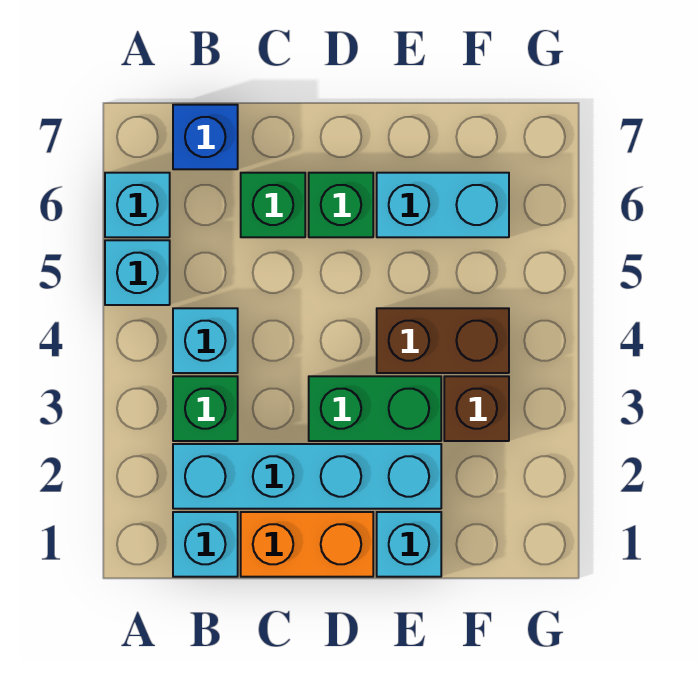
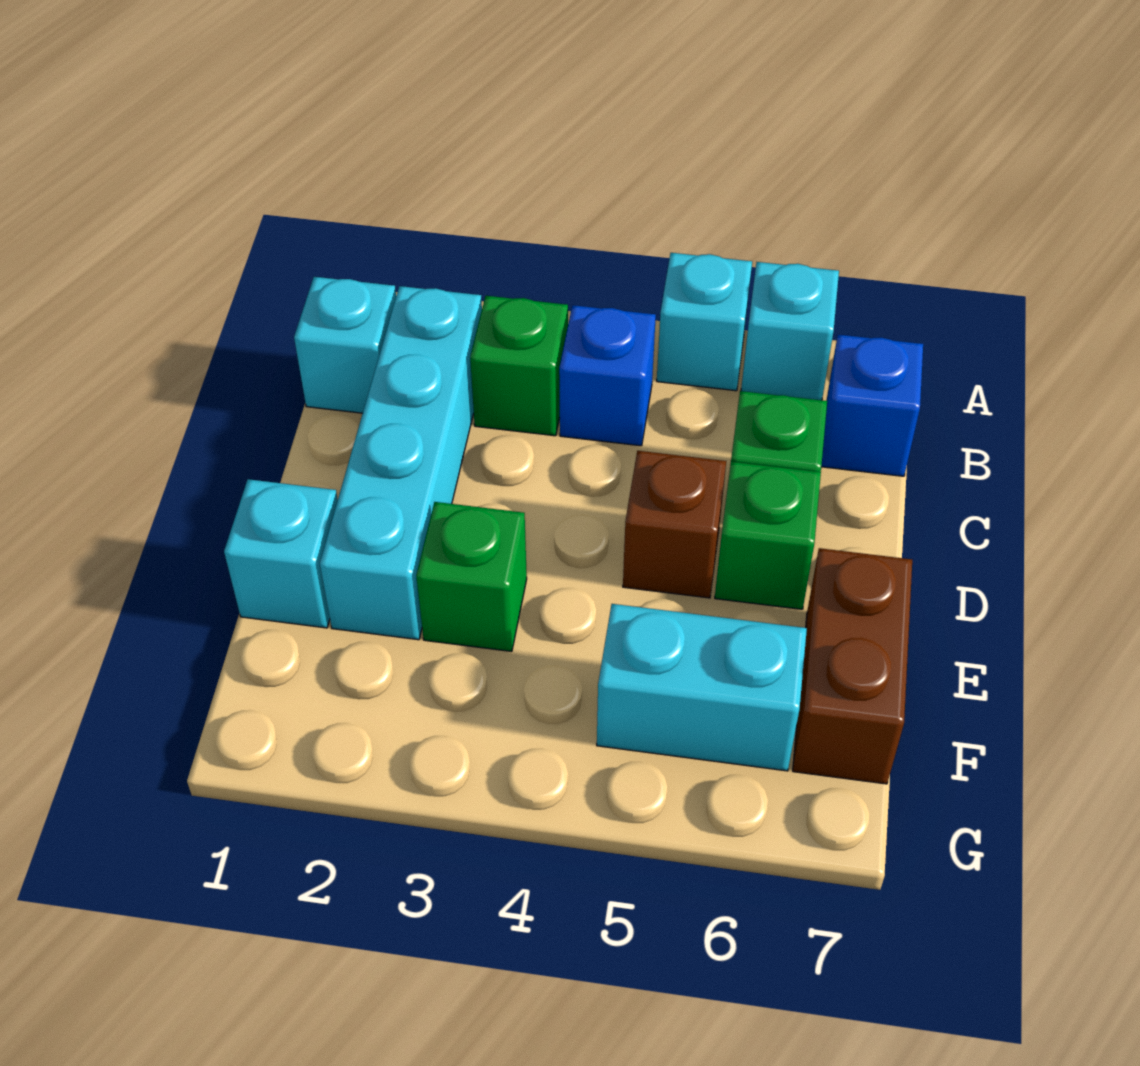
cyan brick B4 level 1 -> blue brick B4 level 1
orange brick C1:D1 level 1 -> none
green brick D3:E3 level 1 -> green brick E3 level 1
brown brick E4:F4 level 1 -> brown brick E7:F7 level 1
cyan brick E6:F6 level 1 -> cyan brick F5:F6 level 1
brown brick F3 level 1 -> brown brick D5 level 1

